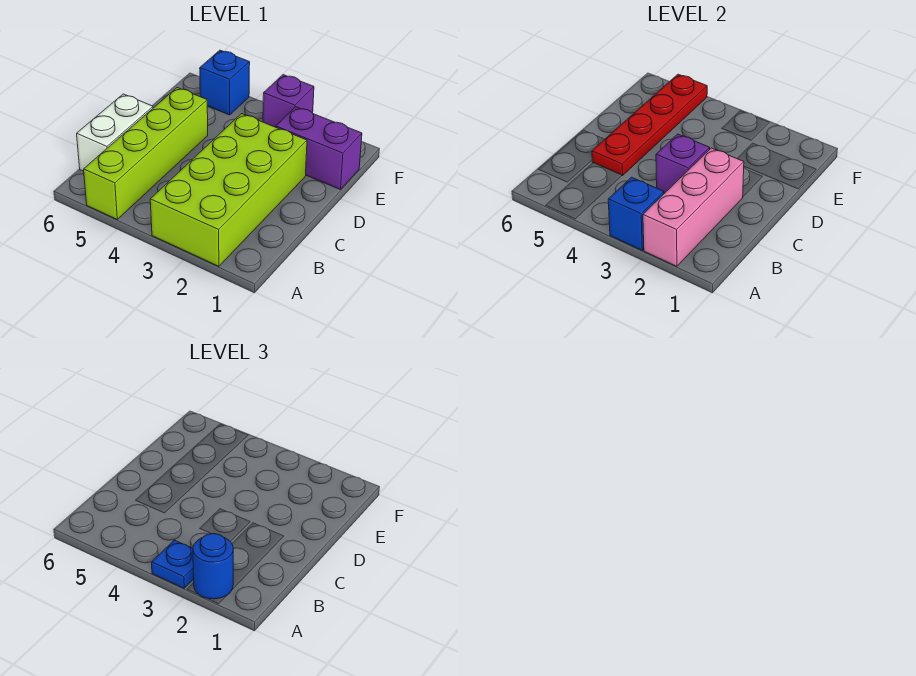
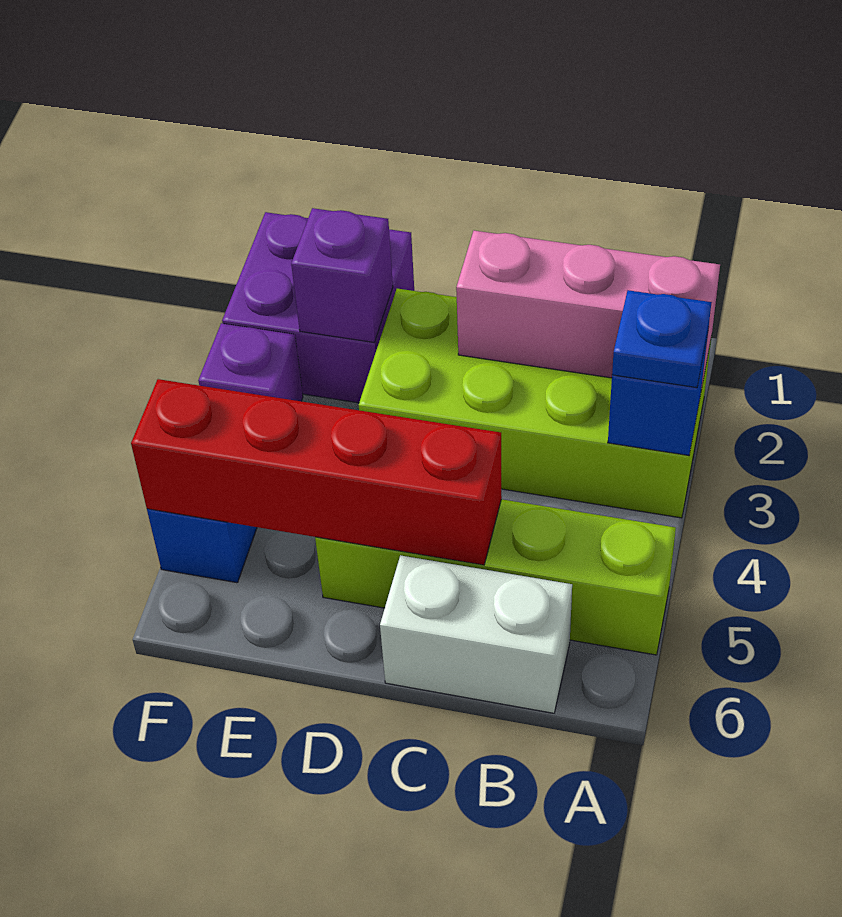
blue round brick A2 level 3 -> none
purple brick C3 level 2 -> purple brick E2 level 2
red plate C5:F5 level 2 -> red brick C5:F5 level 2
purple brick E1:E2 level 1 -> purple brick E1:F2 level 1

